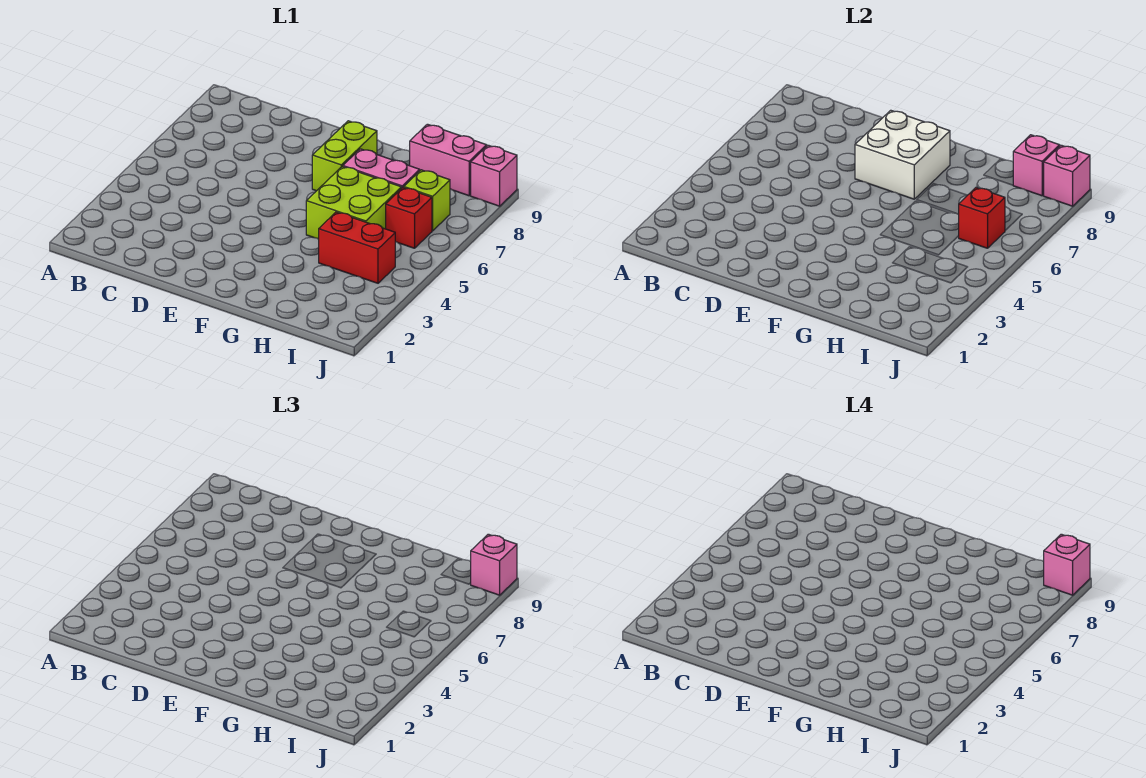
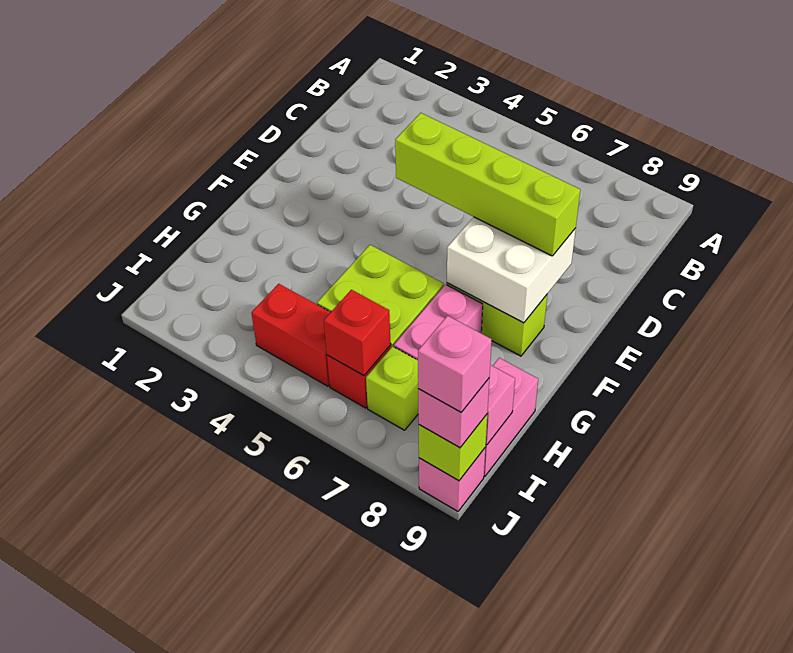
none -> lime brick E5:E8 level 3
red brick H4:I4 level 1 -> red brick I4:I5 level 1
pink brick J9 level 2 -> lime brick J9 level 2

